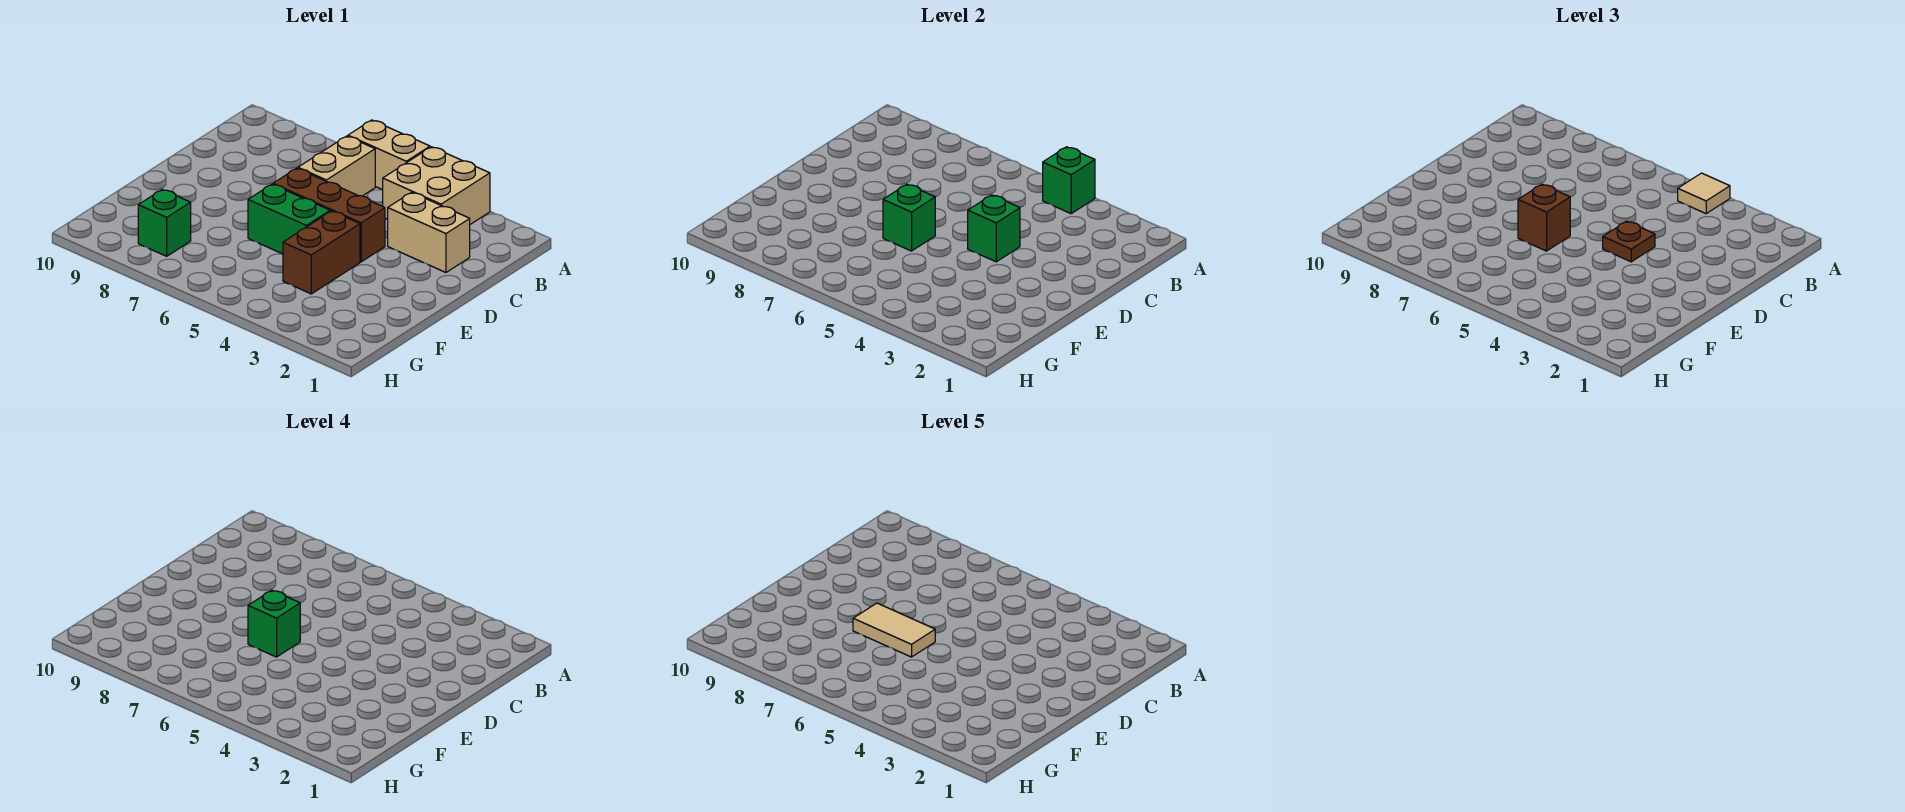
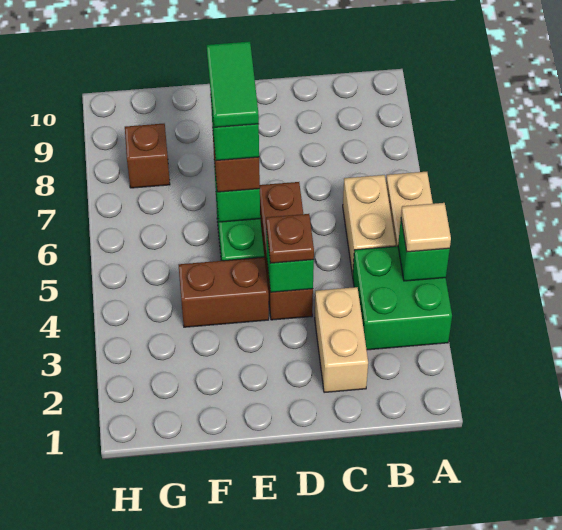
tan brick A3:B4 level 1 -> green brick A3:B4 level 1
tan brick B6:C6 level 1 -> tan brick B5:B6 level 1
tan tile E6:E7 level 5 -> green tile E6:E7 level 5
green brick G8 level 1 -> brown brick G8 level 1

